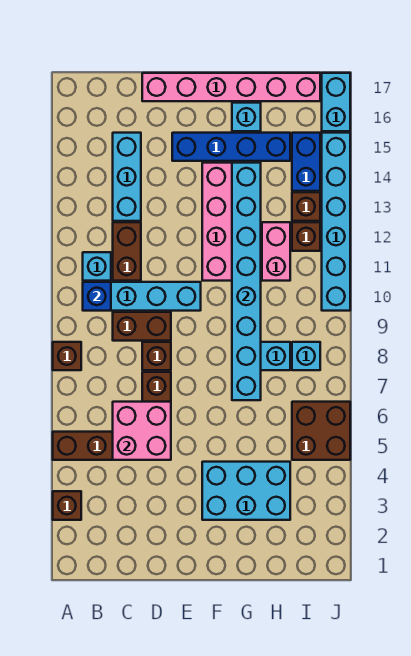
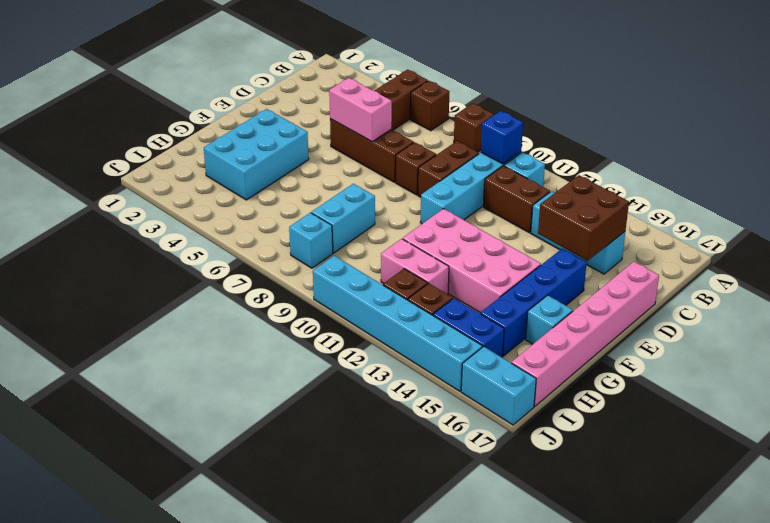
brown brick A3 level 1 -> brown brick A6 level 1
pink brick C5:D6 level 2 -> pink brick D5:D6 level 2
cyan brick G7:G14 level 2 -> none
brown brick I5:J6 level 1 -> brown brick C14:D15 level 2

